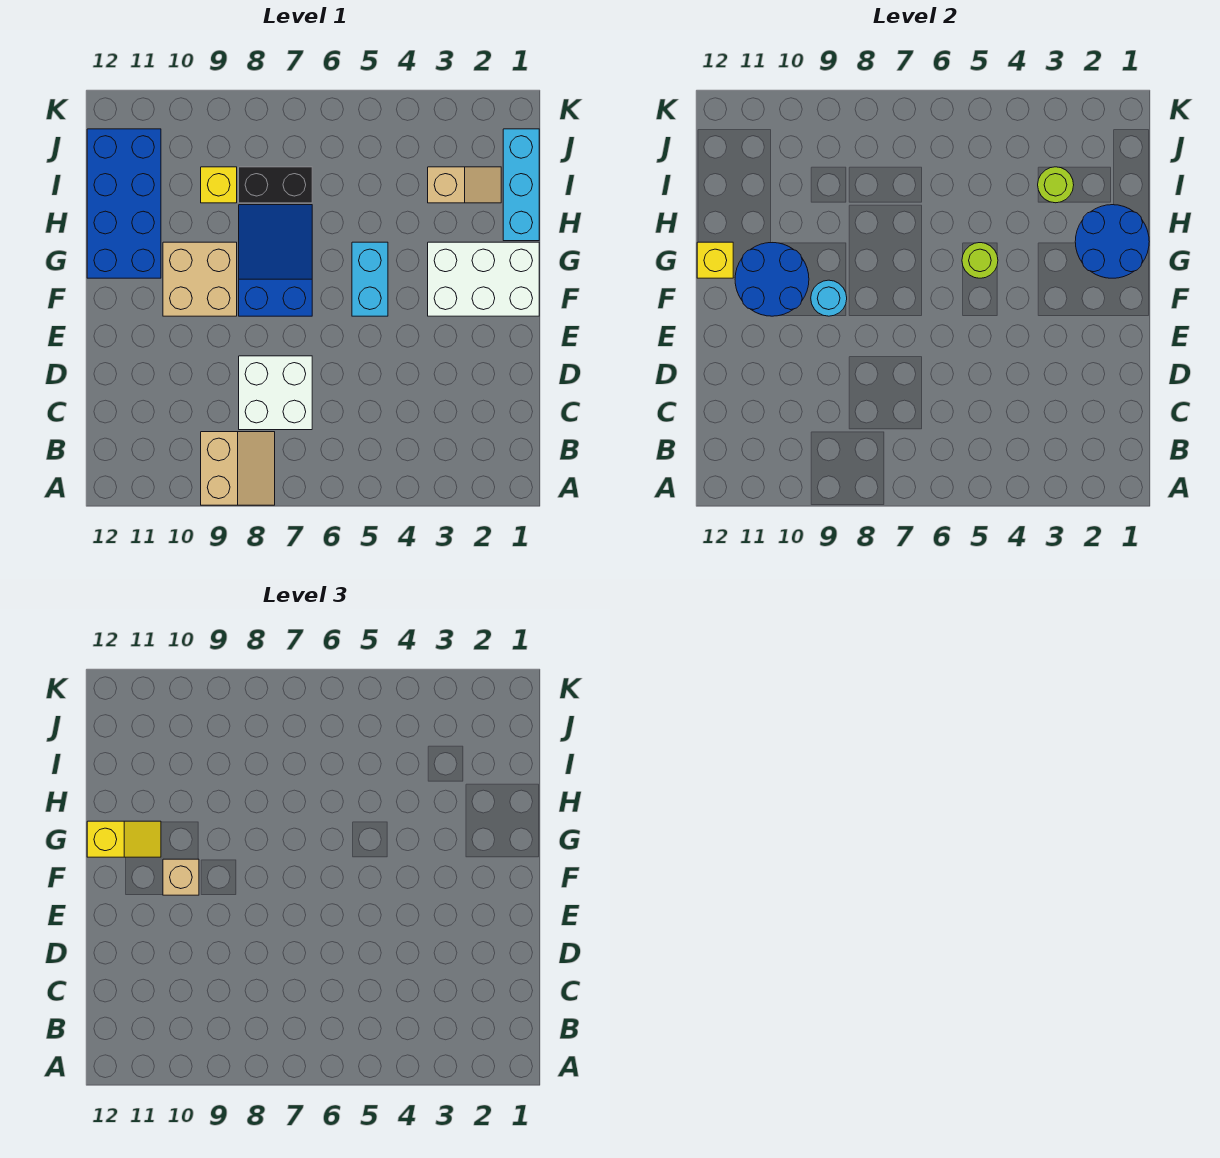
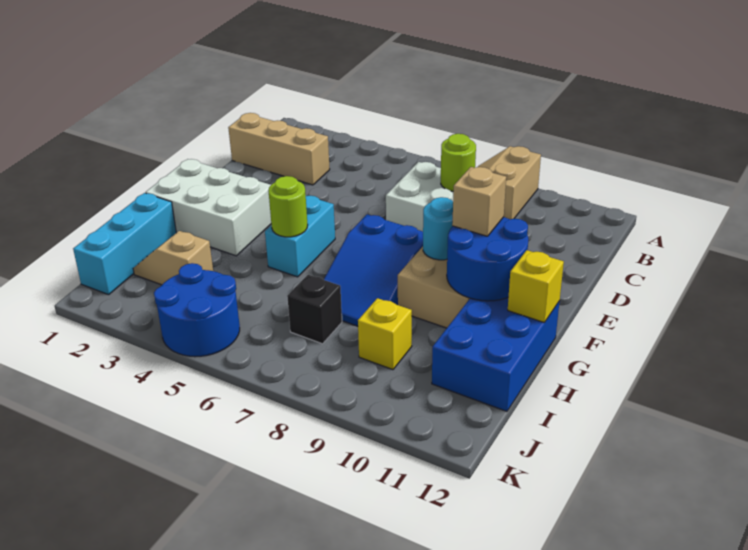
none -> tan brick C1:C3 level 1
blue round brick G1:H2 level 2 -> blue round brick J4:K5 level 1
blue brick G11:J12 level 1 -> blue brick G11:I12 level 1
yellow slope G11:G12 level 3 top 12 -> none
lime round brick I3 level 2 -> lime round brick C8 level 2
black brick I7:I8 level 1 -> black brick I7 level 1

